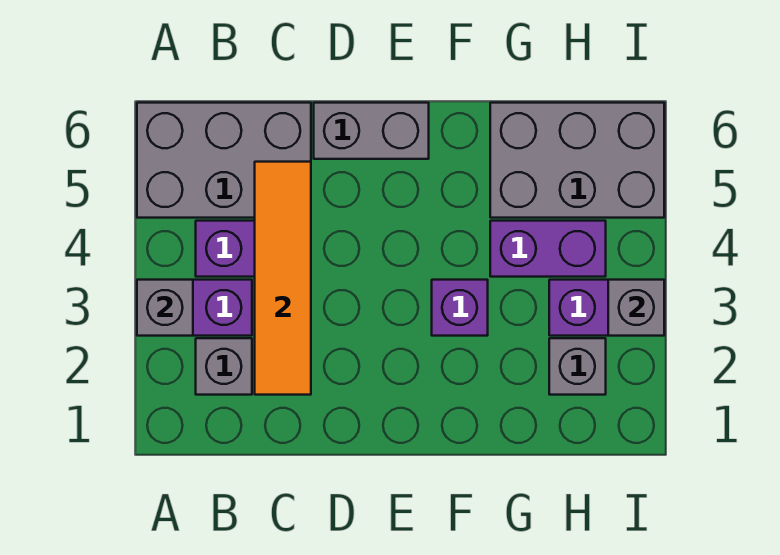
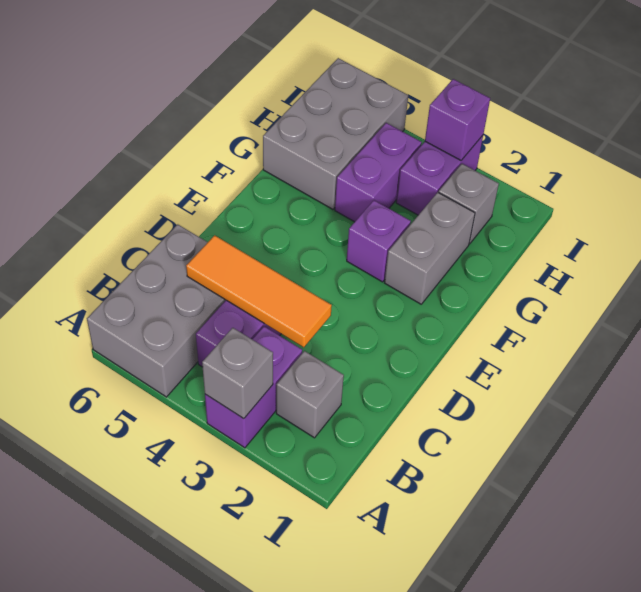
orange tile C2:C5 level 2 -> orange tile C3:C5 level 2
grey brick D6:E6 level 1 -> grey brick F2:G2 level 1
grey brick I3 level 2 -> purple brick I3 level 2

